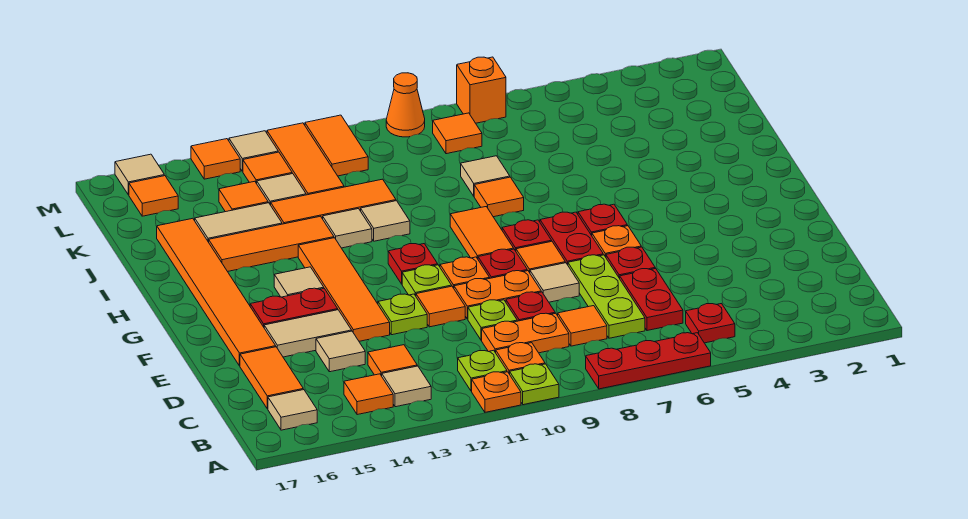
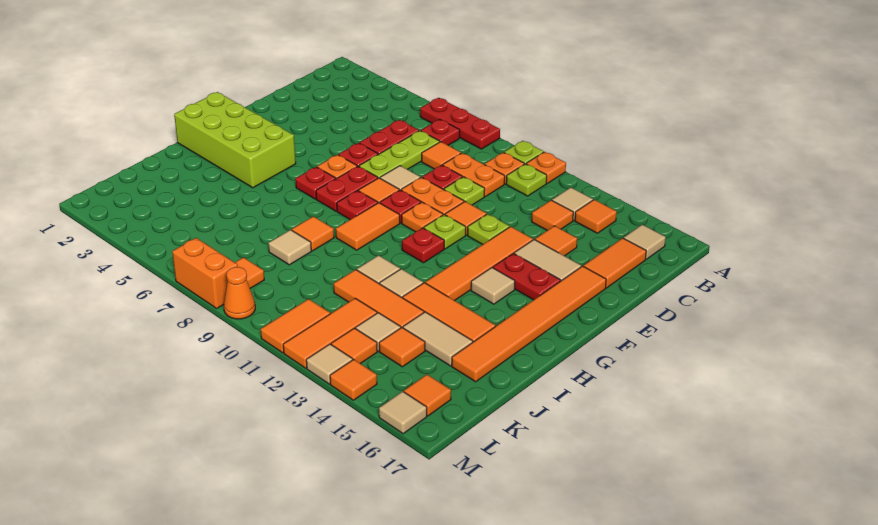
red plate B5 level 1 -> red plate B7 level 1
tan tile D14 level 1 -> orange tile D14 level 1
none -> lime brick G1:H4 level 1
orange brick M7 level 1 -> orange brick M7:M8 level 1

